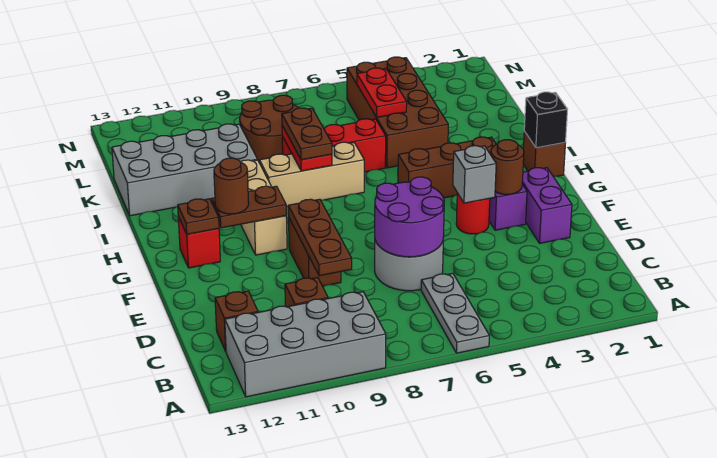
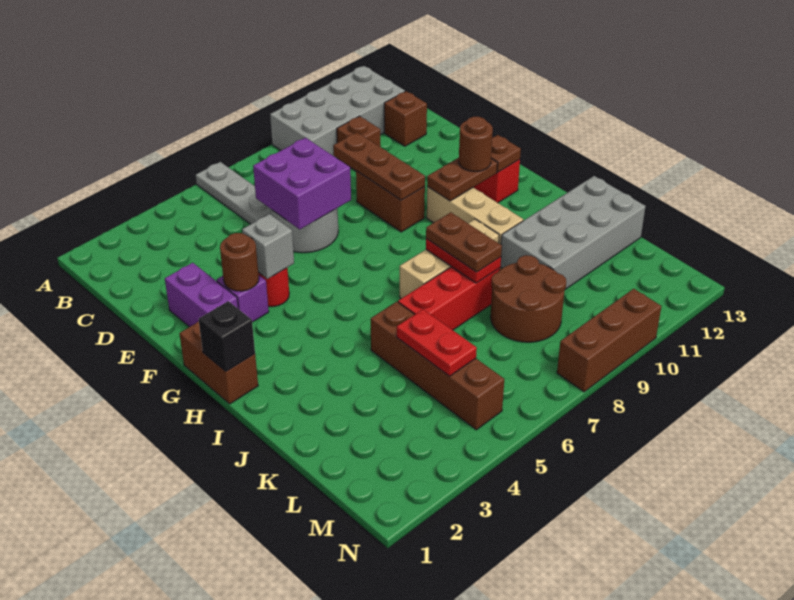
purple round brick D6:E7 level 2 -> purple brick D6:E7 level 2
brown brick H1 level 1 -> brown brick G1:H1 level 1
brown brick H3:H5 level 1 -> brown brick N8:N10 level 1
brown brick J4:M5 level 1 -> brown brick J5:M5 level 1

